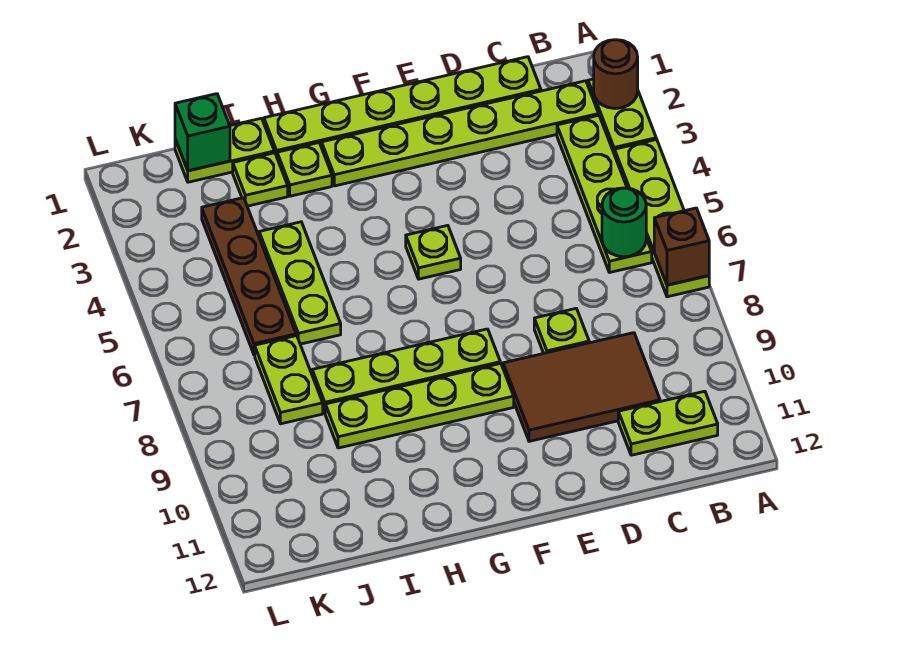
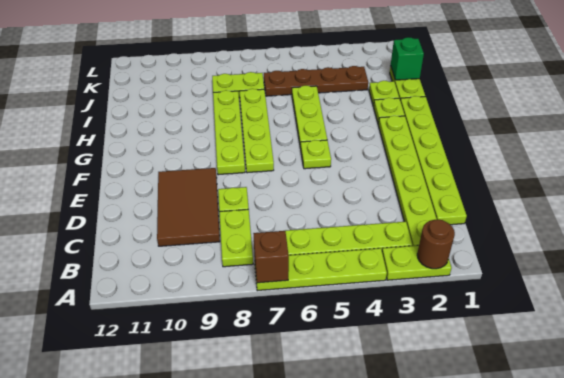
green round brick B6 level 2 -> none
lime plate B11:C11 level 1 -> lime plate B8:C8 level 1
lime plate F9:I9 level 1 -> lime plate F7:I7 level 1
lime plate I4:I6 level 1 -> lime plate G5:I5 level 1

